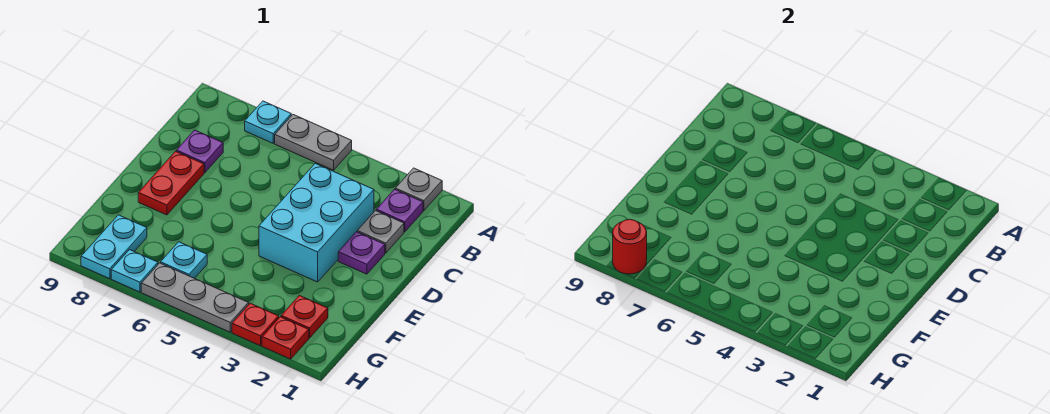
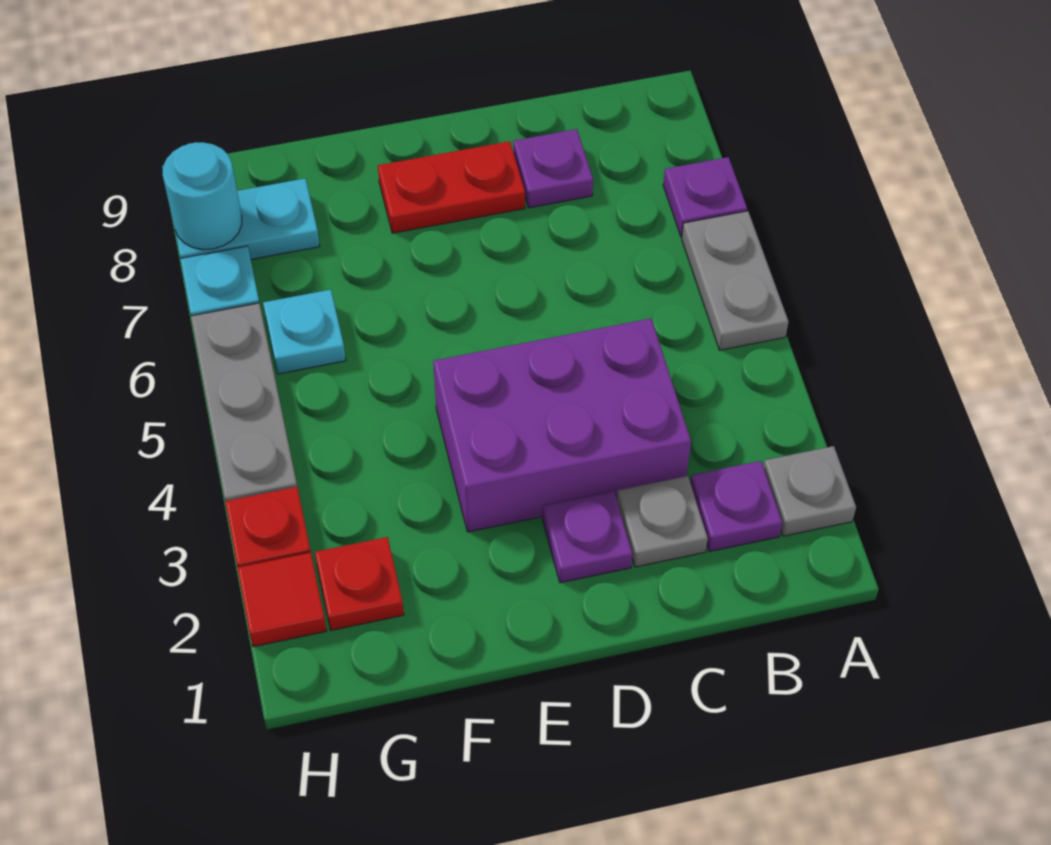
cyan plate A7 level 1 -> purple plate A7 level 1
cyan brick C3:E4 level 1 -> purple brick C3:E4 level 1
red plate H2 level 1 -> red tile H2 level 1
red round brick H8 level 2 -> cyan round brick H8 level 2

